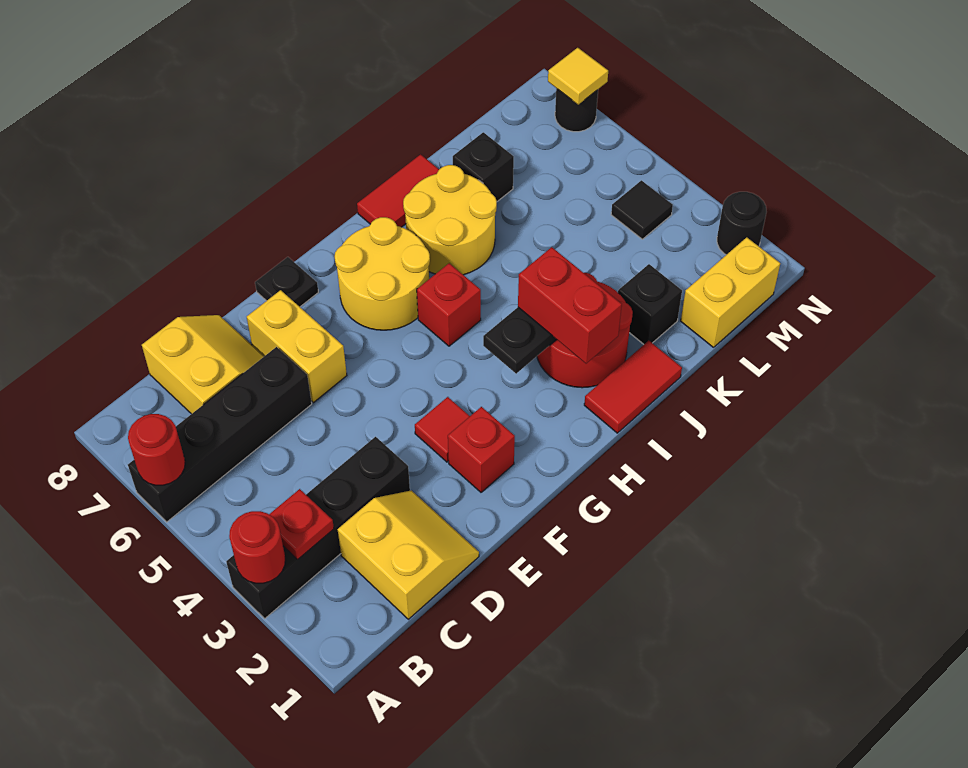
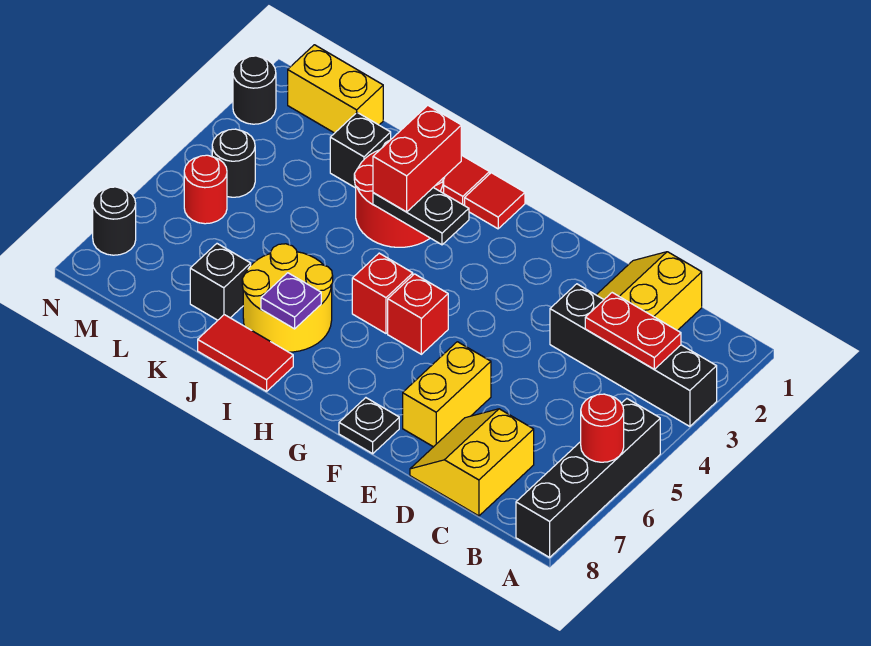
red round brick A3 level 2 -> red round brick M5 level 1
black brick A6:D6 level 1 -> black brick A5:A8 level 1
red plate B3 level 2 -> red plate B3:C3 level 2
red brick F2 level 1 -> red brick G5 level 1
red tile F3 level 1 -> red tile H1 level 1
yellow round brick G6:H7 level 1 -> none
none -> purple plate I7 level 2
black tile M4 level 1 -> black round brick M4 level 1
yellow tile N7 level 2 -> none

